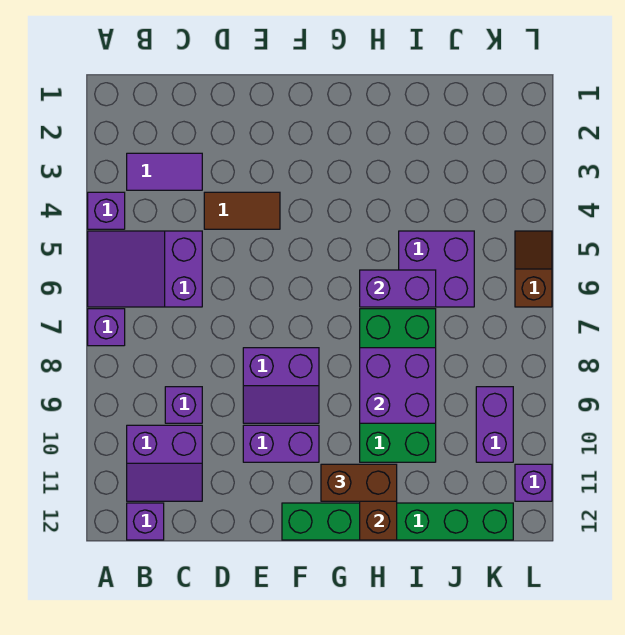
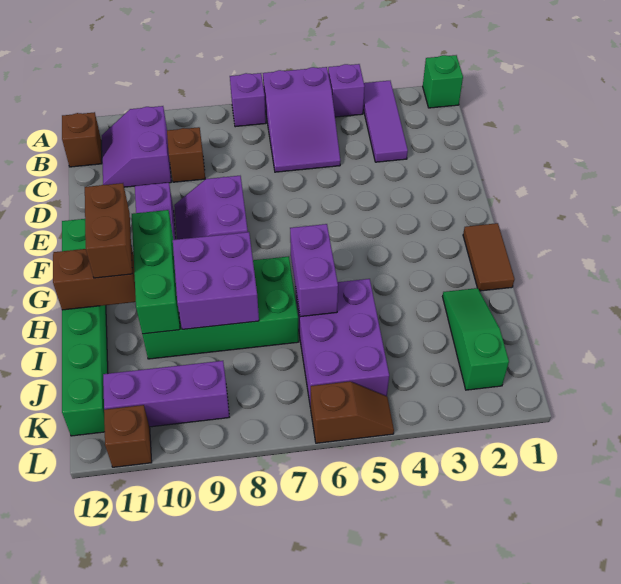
none -> green brick A1 level 1
purple slope A5:C6 level 1 top C -> purple slope A5:C6 level 1 top A
purple tile B3:C3 level 1 -> purple tile A3:C3 level 1
purple brick B12 level 1 -> brown brick B12 level 1
purple brick C9 level 1 -> brown brick C9 level 1
brown tile D4:E4 level 1 -> brown tile G1:H1 level 1
none -> green brick G10:I10 level 2
none -> green slope I2:K2 level 1 top K
purple brick I5:J6 level 1 -> purple brick I5:K6 level 1
purple brick K9:K10 level 1 -> purple brick K9:K11 level 1
purple brick L11 level 1 -> brown brick L11 level 1

